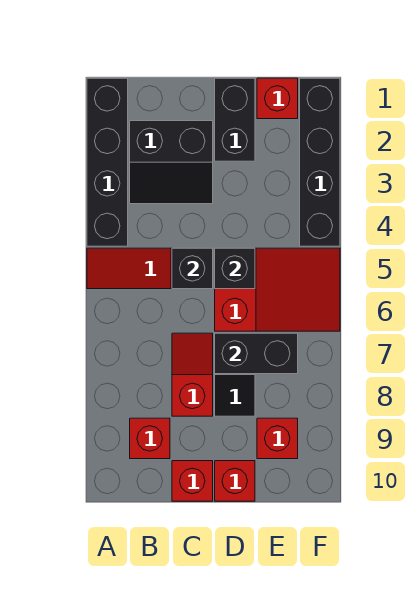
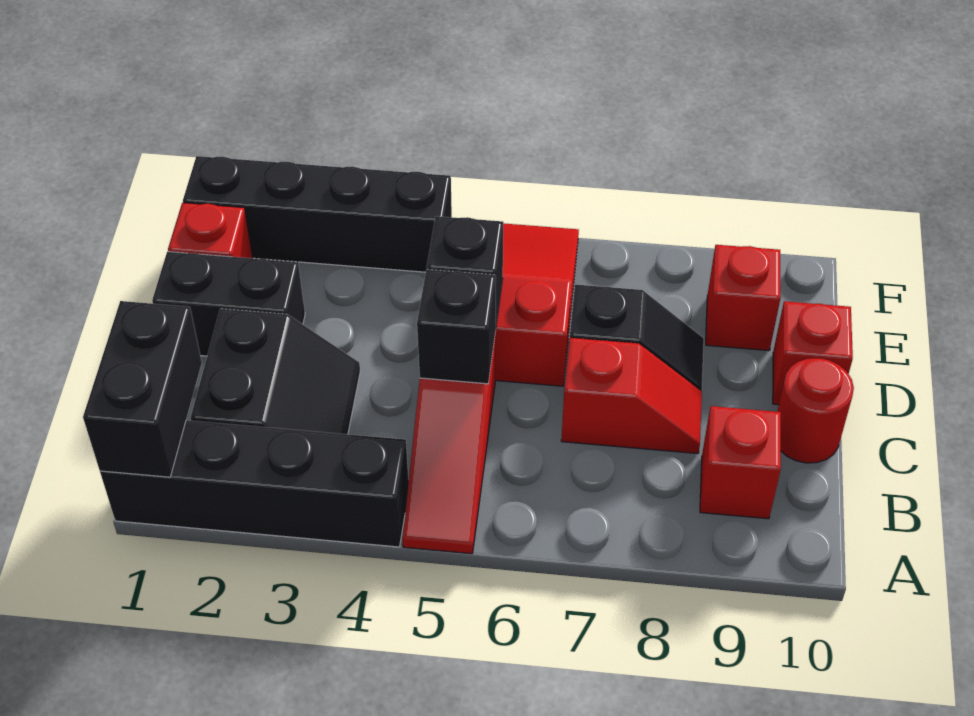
red slope C7:C8 level 1 top 8 -> red slope C7:C8 level 1 top 7
red brick C10 level 1 -> red round brick C10 level 1
black brick D7:E7 level 2 -> black brick A1:B1 level 2

